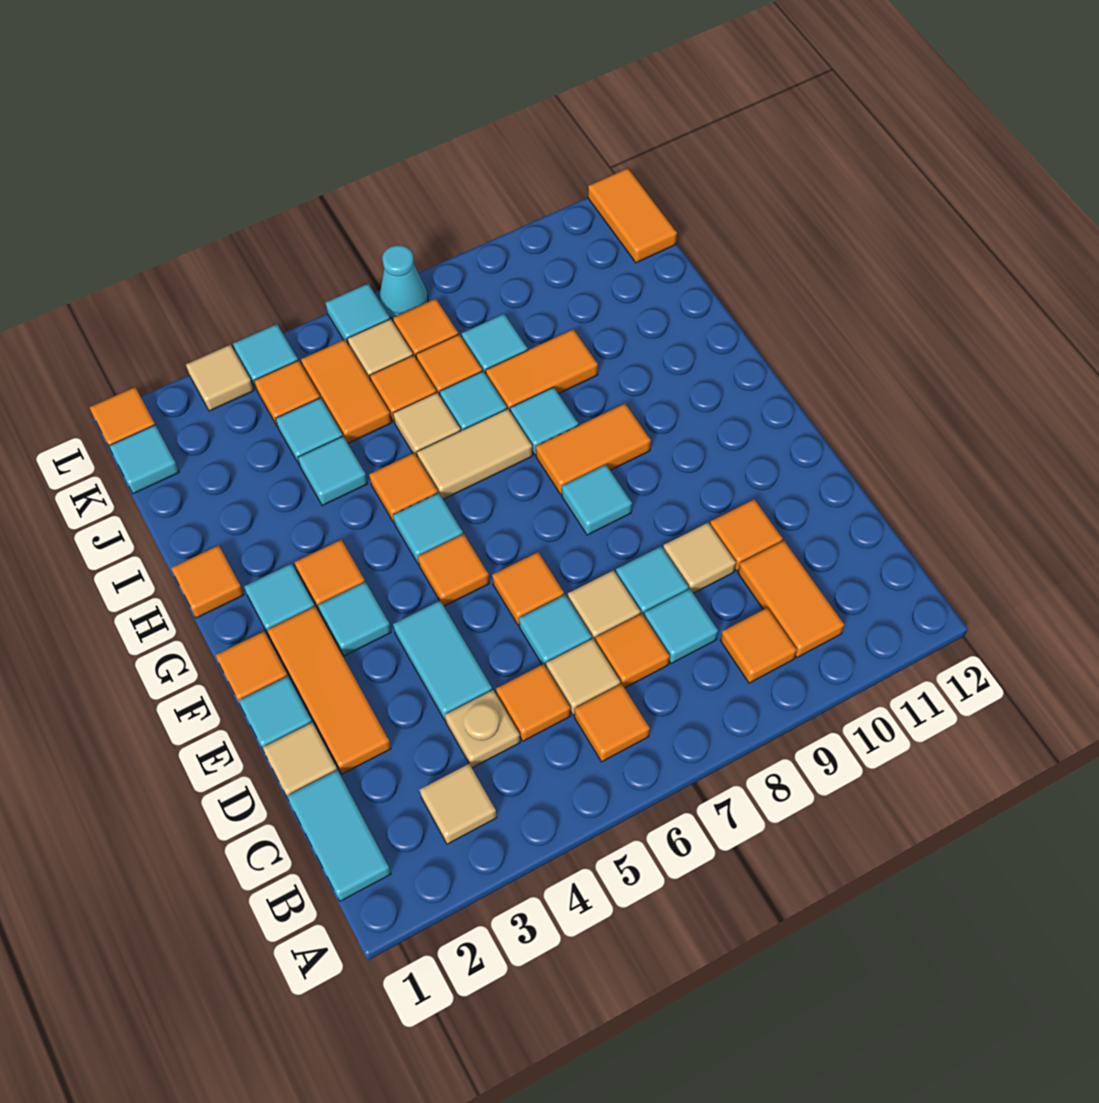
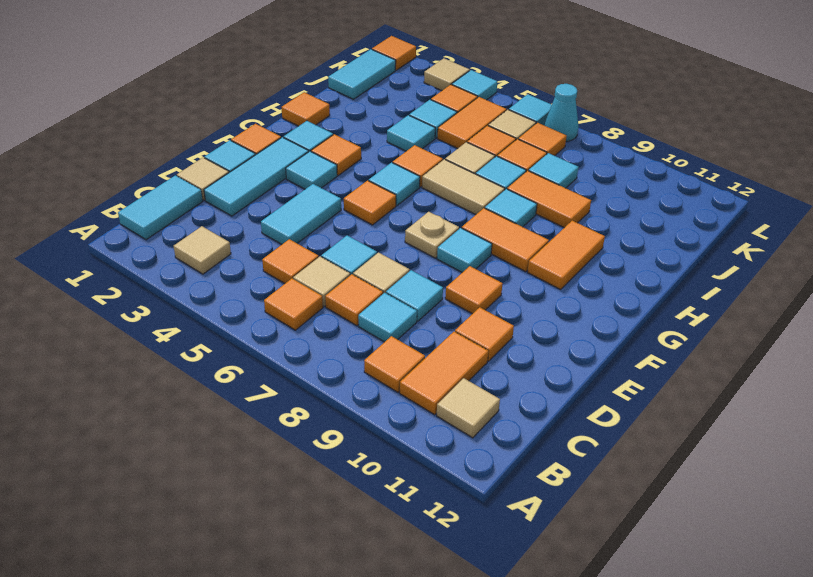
tan plate C4 level 1 -> tan plate F7 level 1
orange tile D2:F2 level 1 -> cyan tile D2:F2 level 1
tan tile D9 level 1 -> tan tile B11 level 1
orange tile E6 level 1 -> orange tile E9 level 1
cyan tile K1 level 1 -> cyan tile J1:K1 level 1
orange tile K12:L12 level 1 -> orange tile G10:H10 level 1

